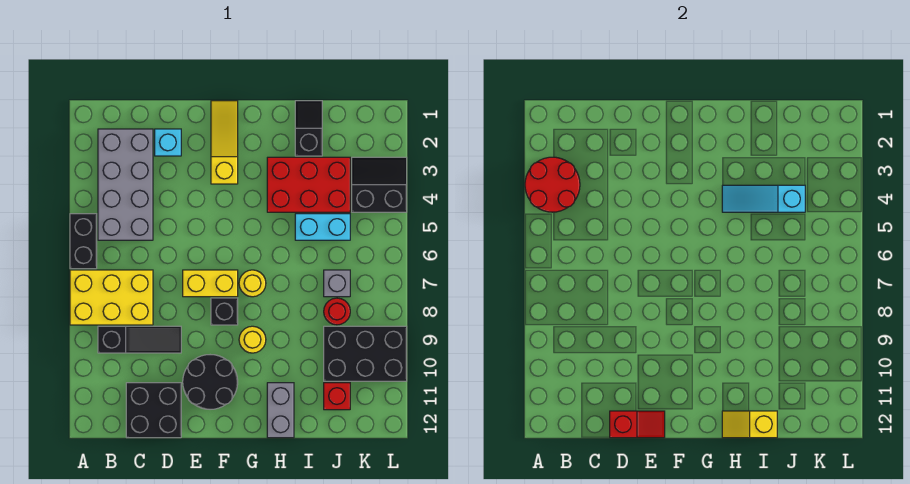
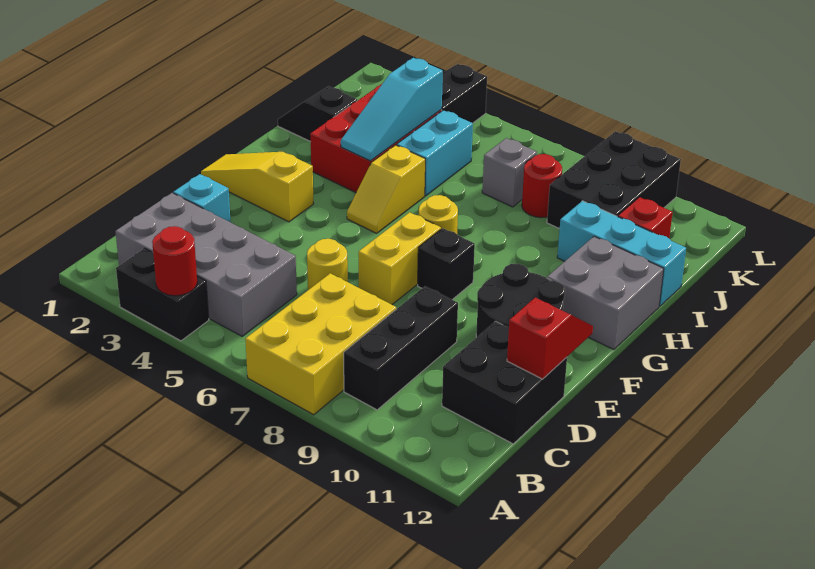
red round brick A3:B4 level 2 -> red round brick A4 level 2
black brick A5:A6 level 1 -> black brick A3:A4 level 1
black slope B9:D9 level 1 top B -> black brick B9:D9 level 1
yellow round brick G9 level 1 -> yellow round brick D6 level 1
grey brick H11:H12 level 1 -> grey brick G11:H12 level 1
yellow slope H12:I12 level 2 top I -> yellow slope G5:H5 level 1 top H
none -> cyan brick I10:I12 level 1

